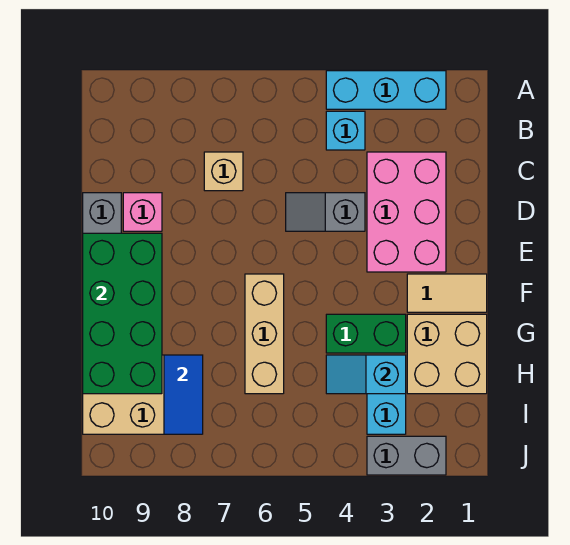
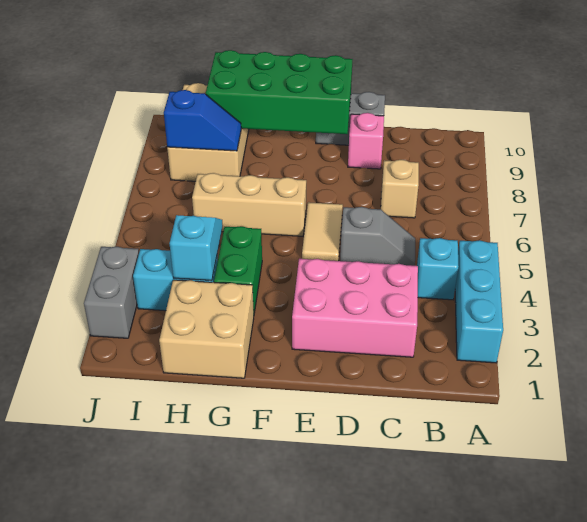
grey slope D4:D5 level 1 top 4 -> grey slope C5:D5 level 1 top D
tan tile F1:F2 level 1 -> tan tile E5:E6 level 1
blue tile H8:I8 level 2 -> blue slope H8:I8 level 2 top I

